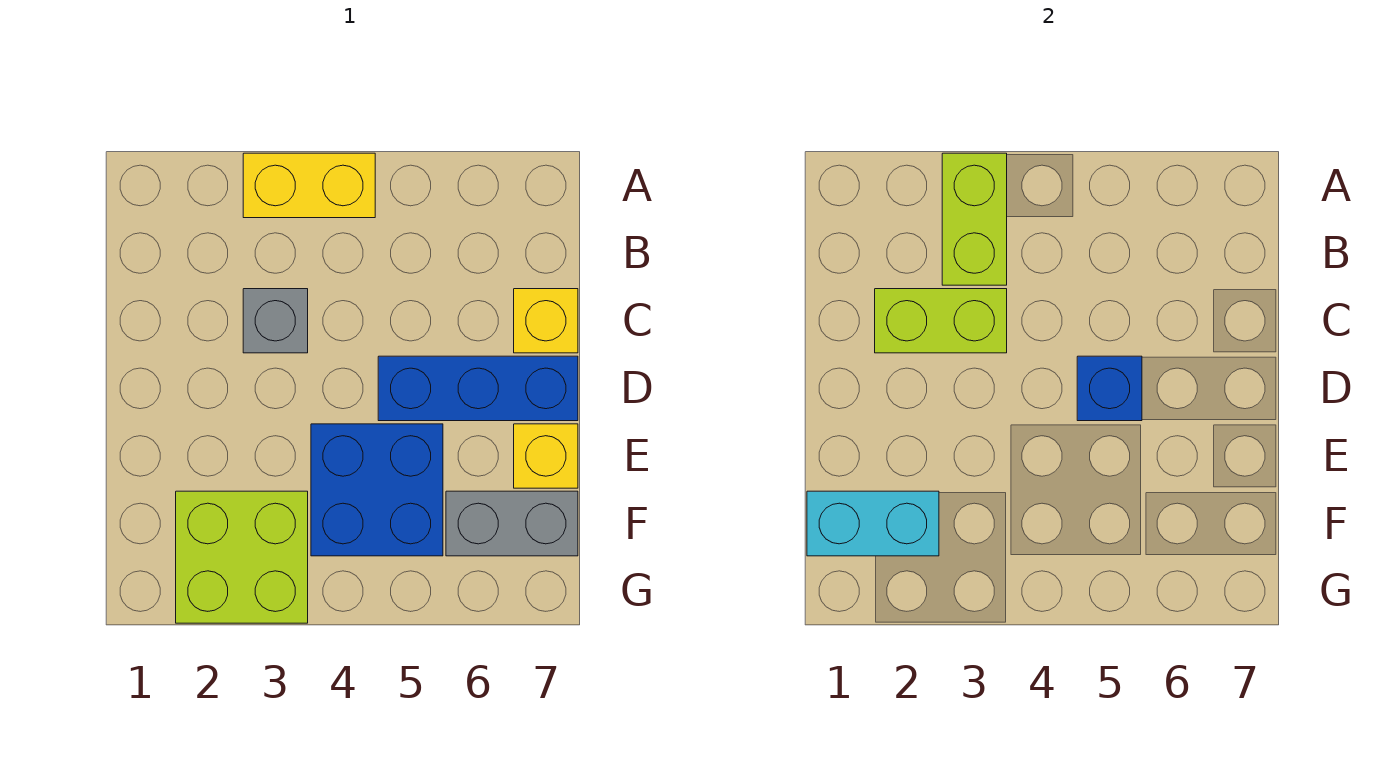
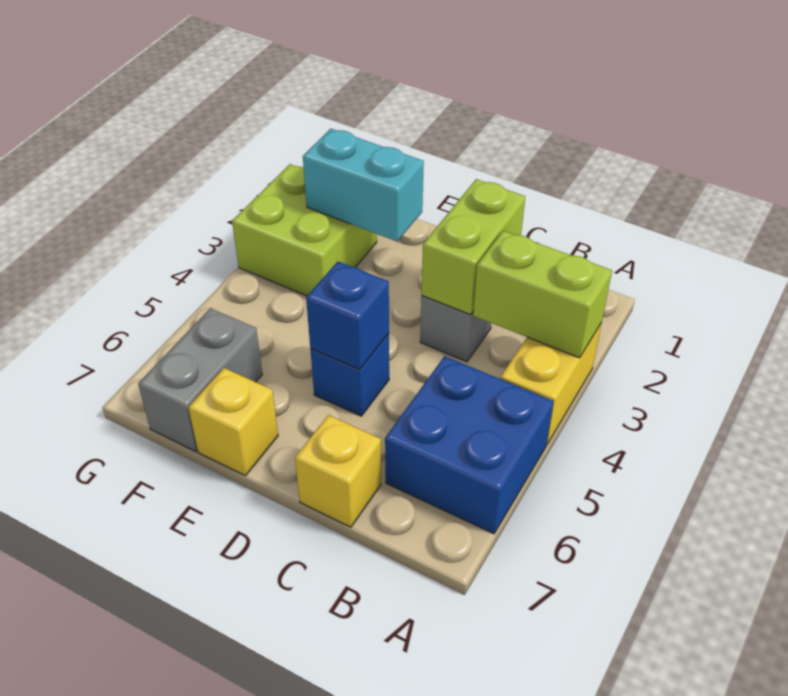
blue brick D5:D7 level 1 -> blue brick D5 level 1
blue brick E4:F5 level 1 -> blue brick A5:B6 level 1
cyan brick F1:F2 level 2 -> cyan brick E2:F2 level 2

